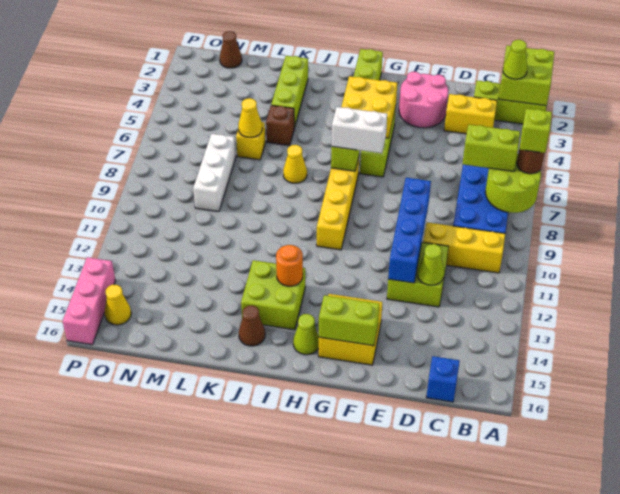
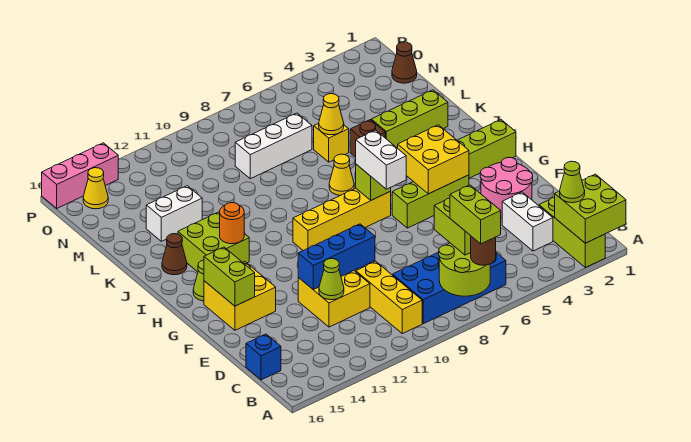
lime brick A7 level 4 -> lime brick A7:B7 level 4
yellow brick C3:D3 level 1 -> white brick C3:D3 level 1
lime brick D11:E12 level 1 -> yellow brick D11:E12 level 1
blue brick E9:E12 level 2 -> blue brick E10:E12 level 2
none -> white brick L13:L14 level 1

